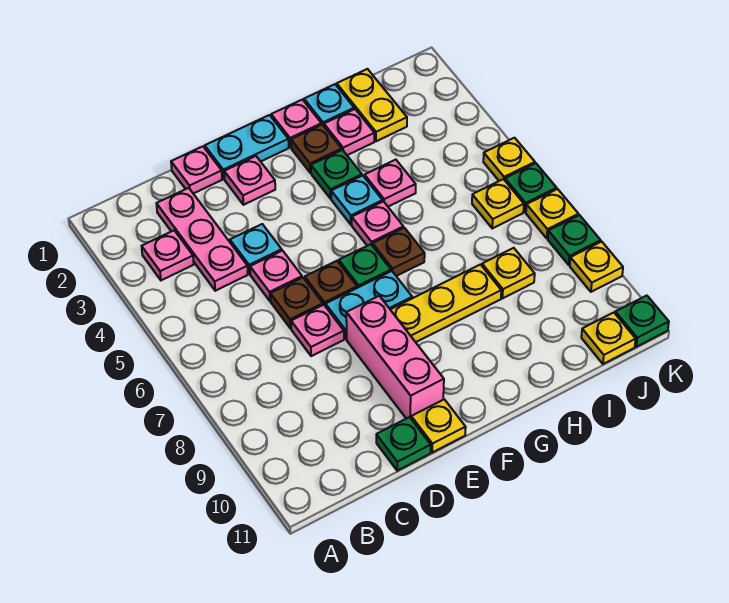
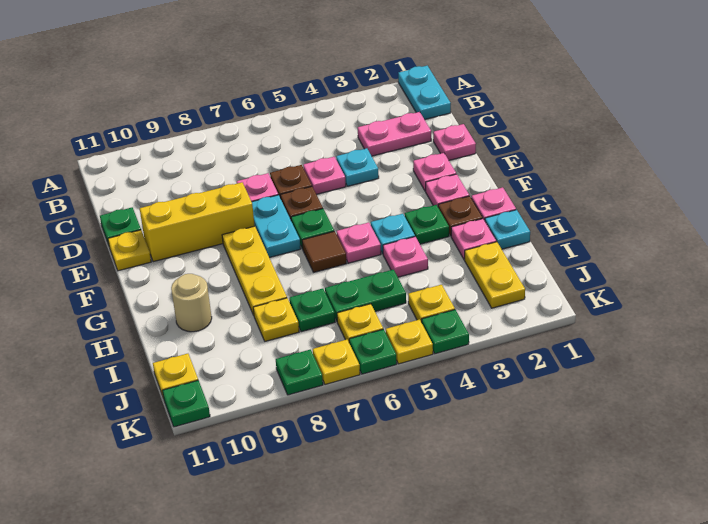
pink plate B3 level 1 -> pink plate F2 level 1
pink plate C2:C4 level 1 -> pink plate C2:C3 level 1
cyan plate E1:F1 level 1 -> cyan plate A1:B1 level 1
pink brick E8:E10 level 1 -> yellow brick E8:E10 level 1
brown plate G6 level 1 -> brown tile G6 level 1
none -> tan round brick H10 level 1
yellow plate I1:I2 level 1 -> yellow plate I2:J2 level 1
none -> green plate I5:I6 level 1
none -> green plate I7 level 1
none -> green plate K4 level 1
yellow plate K9 level 1 -> yellow plate J4 level 1

